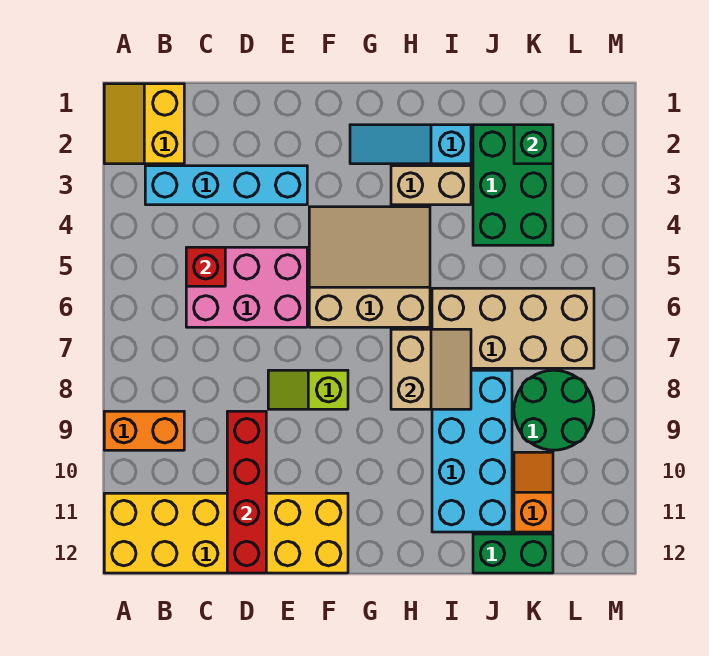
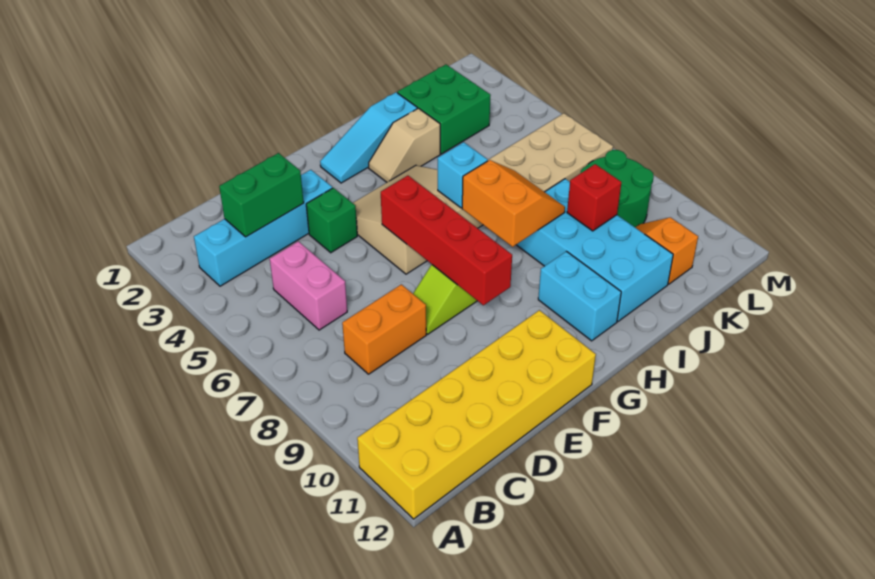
yellow slope A1:B2 level 1 top B -> none
orange brick A9:B9 level 1 -> orange brick C8:D8 level 1
pink brick C5:E6 level 1 -> pink brick C5:C6 level 1
red brick C5 level 2 -> red brick J9 level 2
red brick D9:D12 level 2 -> red brick F6:F9 level 2
tan brick H3:I3 level 1 -> tan slope H3:I3 level 1 top I
none -> cyan brick H6 level 2
tan slope H7:I8 level 2 top H -> orange slope H7:I8 level 2 top H
none -> cyan brick H10:H11 level 1
green brick J2:K4 level 1 -> green brick J2:K3 level 1
green brick J12:K12 level 1 -> green brick C3:D3 level 2
green brick K2 level 2 -> green brick E4 level 1

